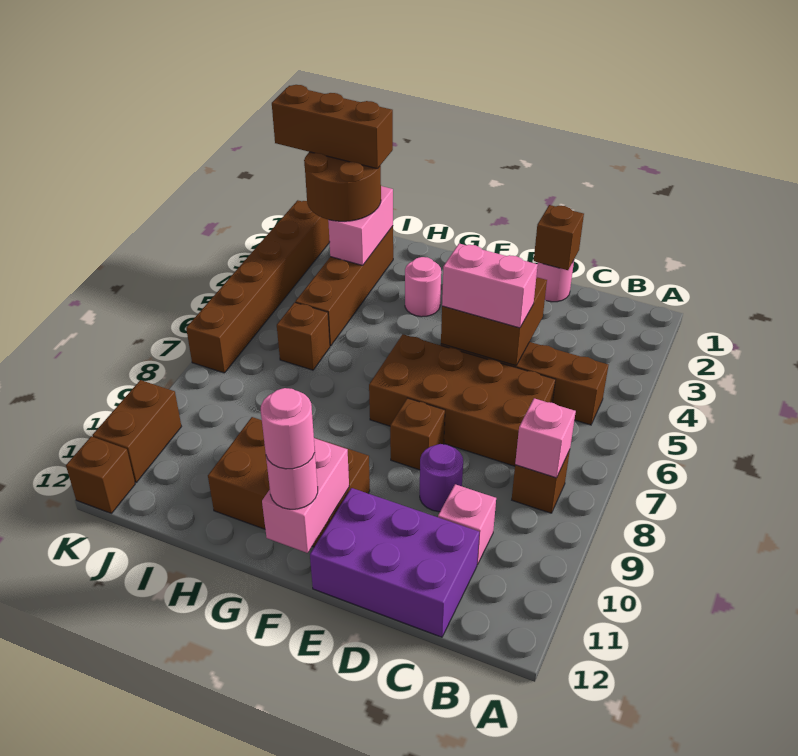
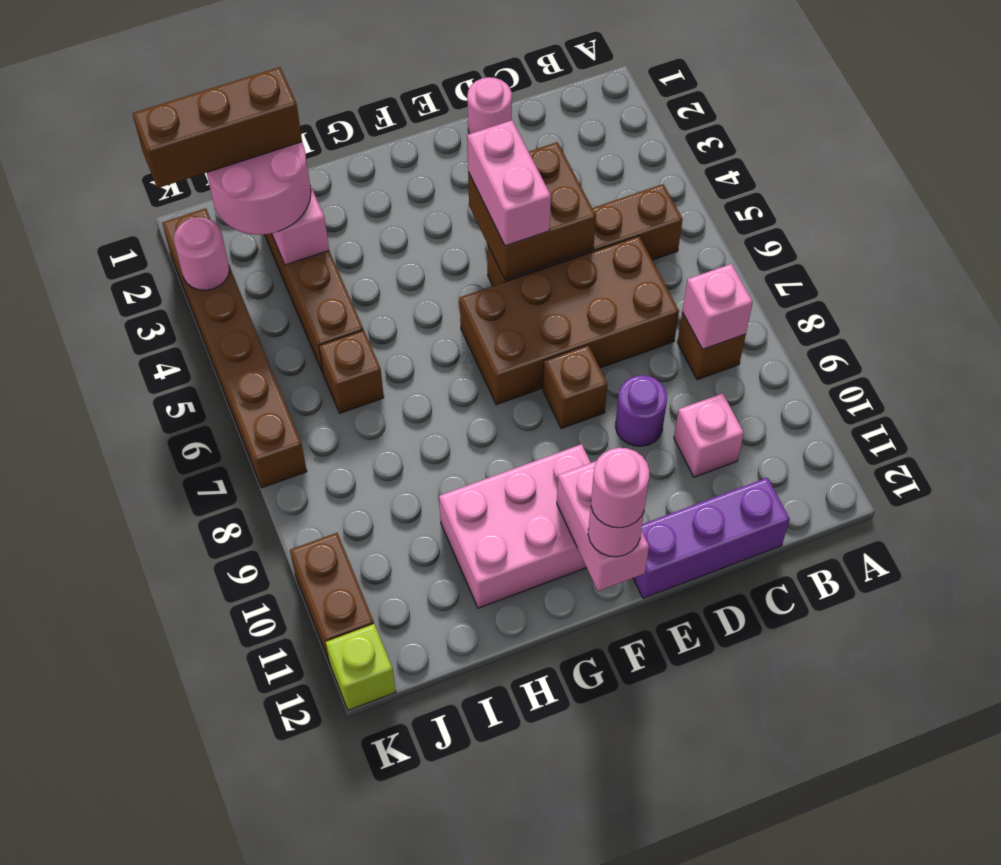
purple brick C11:E12 level 1 -> purple brick C12:E12 level 1
brown brick D1 level 2 -> none
pink brick D5:E5 level 3 -> pink brick E4:E5 level 3
brown brick F10:H11 level 1 -> pink brick F10:H11 level 1
pink round brick G3 level 1 -> pink round brick K3 level 2
brown round brick I2:J3 level 3 -> pink round brick I2:J3 level 3
brown brick K12 level 1 -> lime brick K12 level 1

